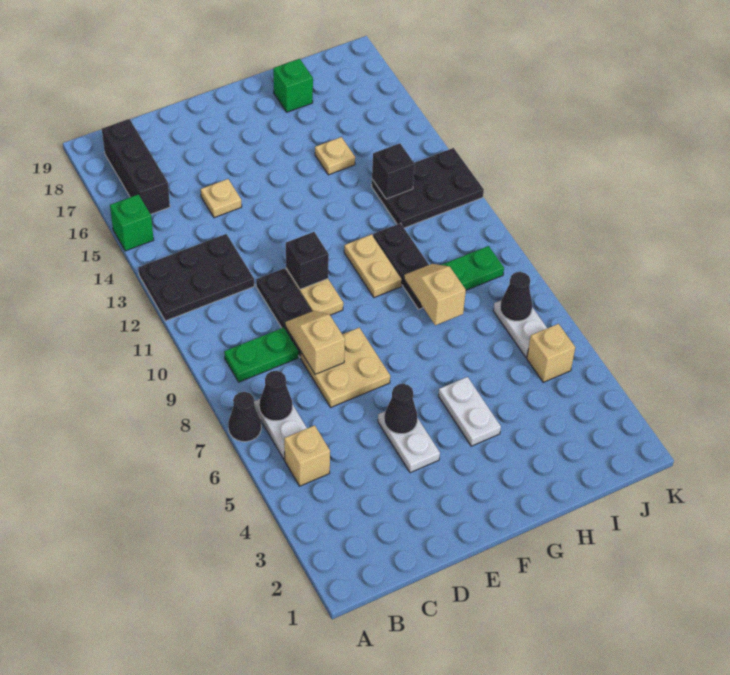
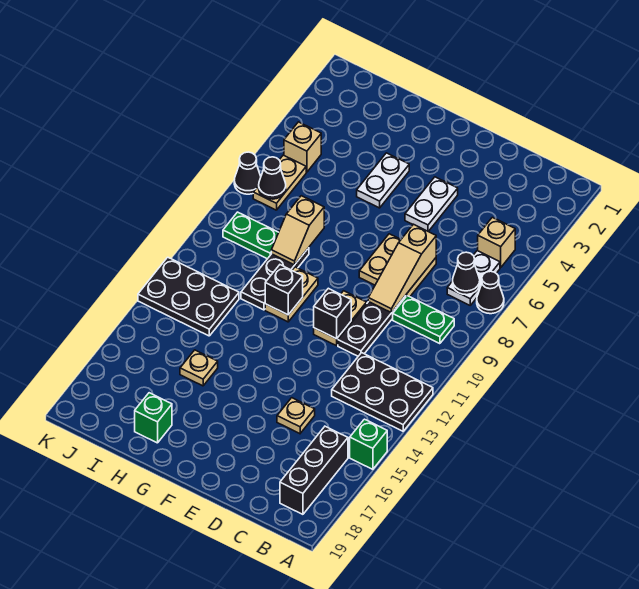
tan slope D8:D9 level 2 top 8 -> tan slope D7:D9 level 2 top 7
black cone E5 level 2 -> black cone K7 level 1
black brick I13 level 2 -> black brick G11 level 2
white plate J6:J7 level 1 -> tan plate J6:J7 level 1

